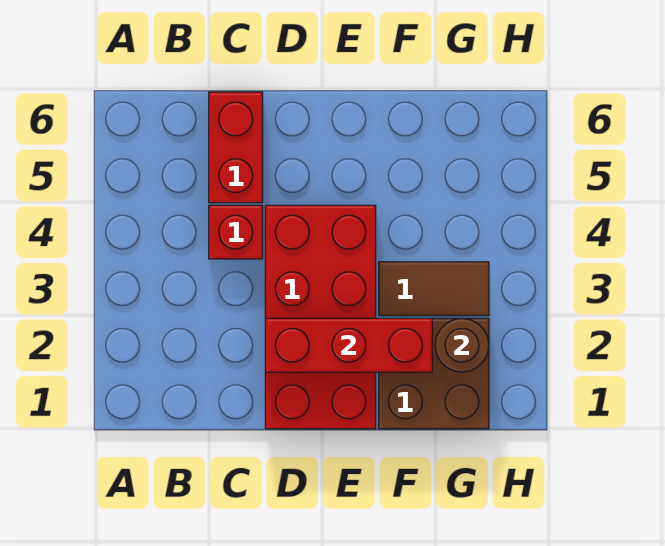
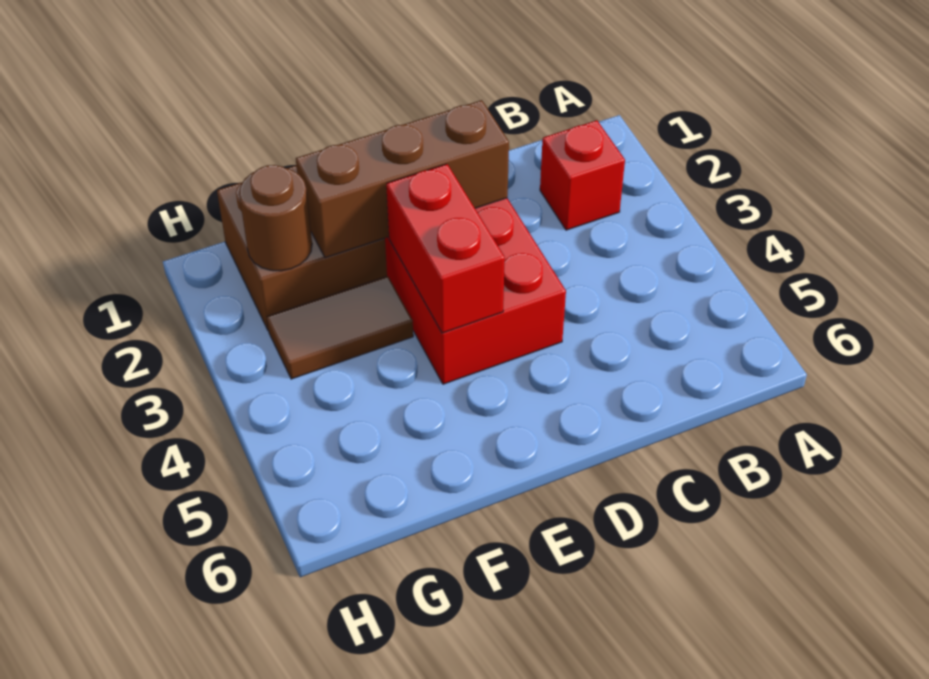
red brick C4 level 1 -> red brick B2 level 1
red brick C5:C6 level 1 -> red brick E3:E4 level 2
red brick D2:F2 level 2 -> brown brick D2:F2 level 2

